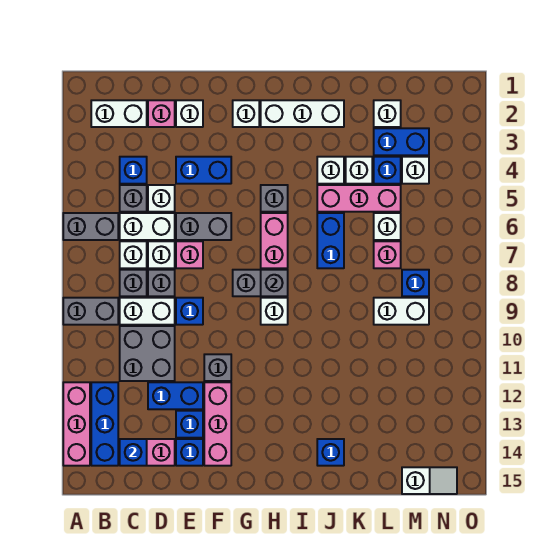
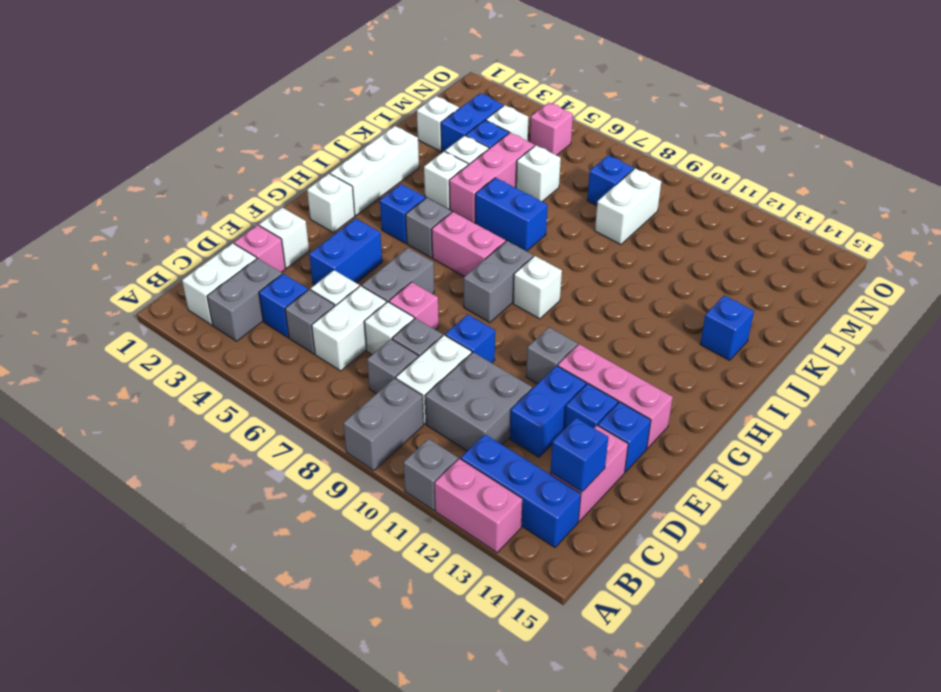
grey brick A6:B6 level 1 -> grey brick B3:C3 level 1
pink brick A12:A14 level 1 -> pink brick A12:A13 level 1
white brick C7 level 1 -> none
none -> blue brick H4 level 1
grey brick H8 level 2 -> grey brick A11 level 1
pink brick L7 level 1 -> pink brick N5 level 1
white slope M15:N15 level 1 top M -> none

